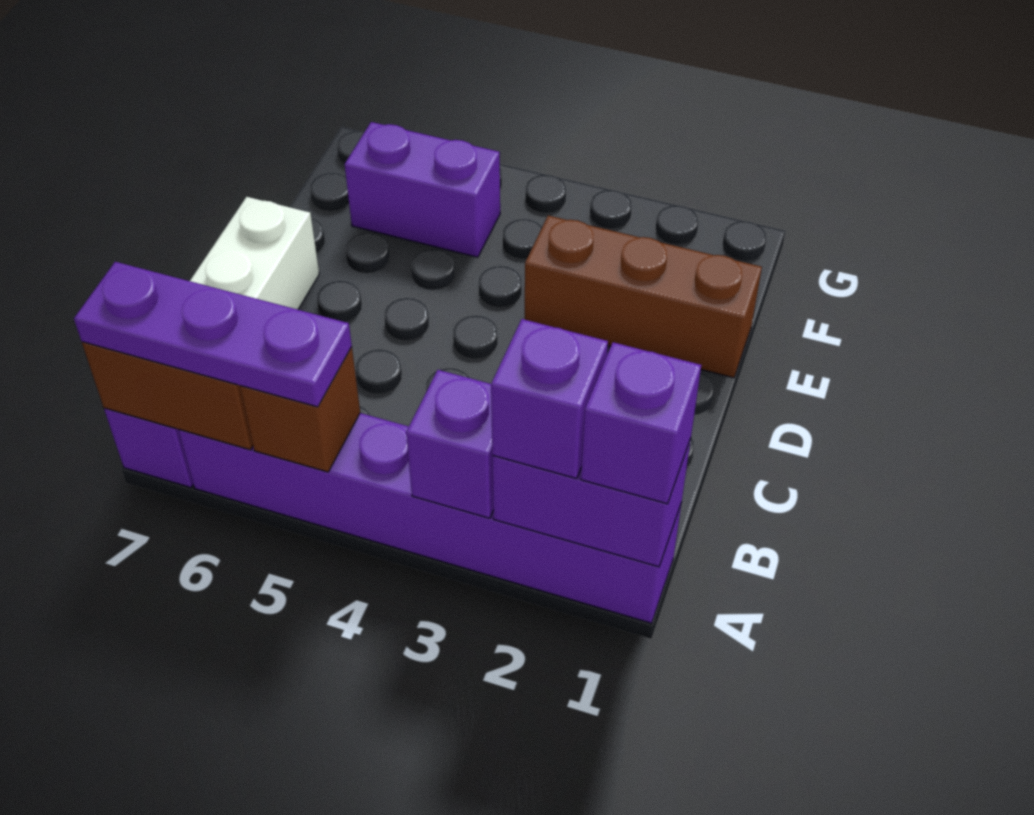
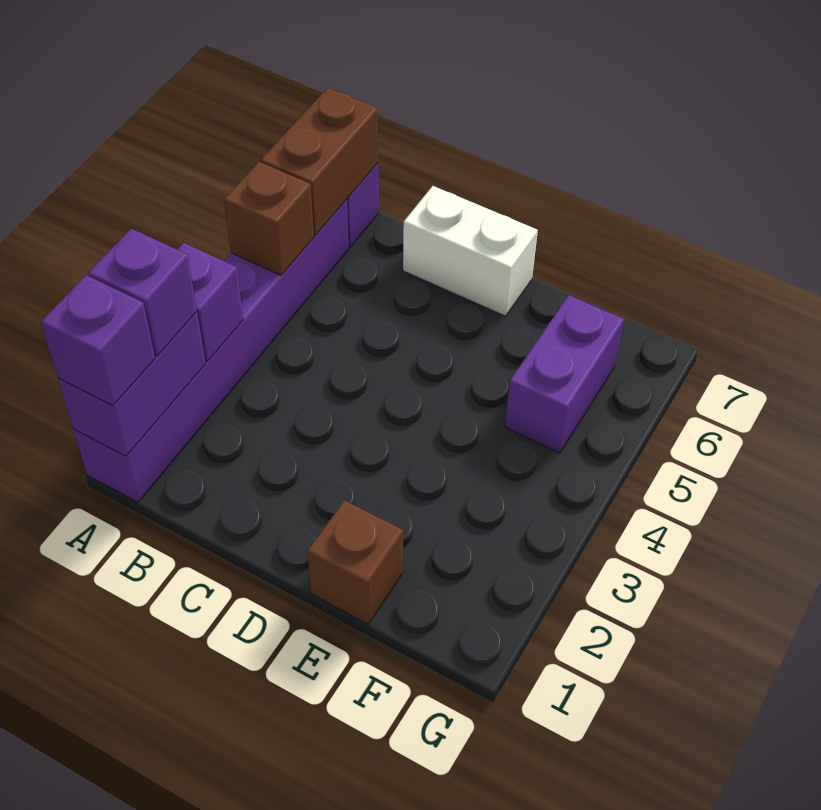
purple plate A5:A7 level 3 -> none
brown brick E1:E3 level 1 -> brown brick E1 level 1

